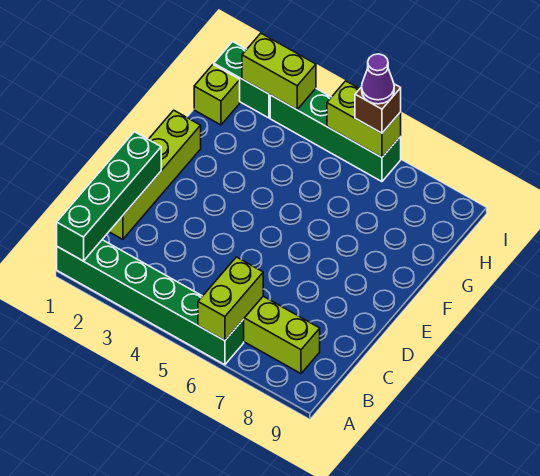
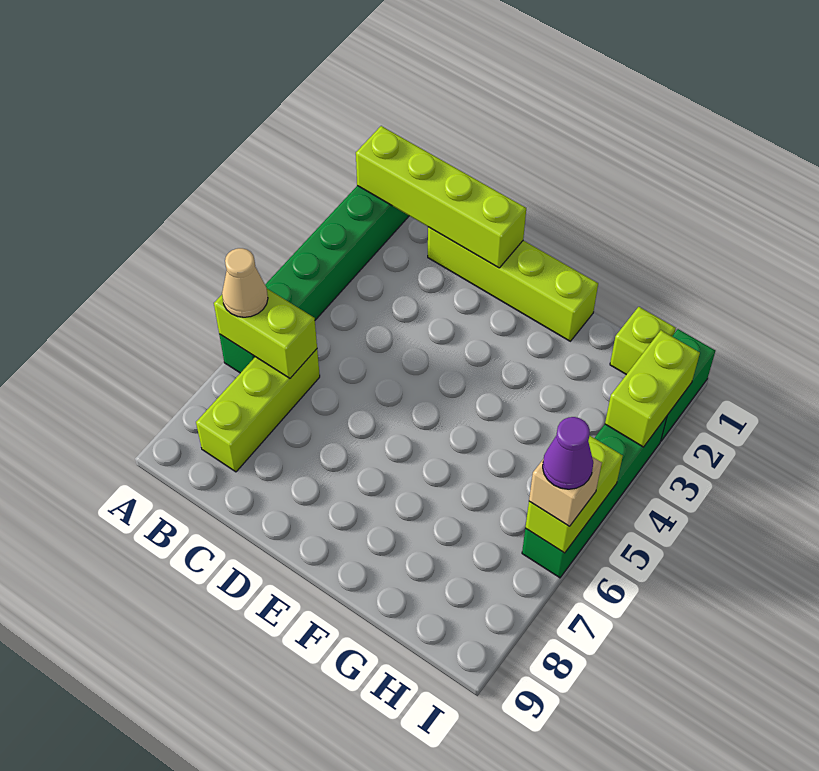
green brick A1:D1 level 2 -> lime brick A1:D1 level 2
none -> tan cone A6 level 3
brown brick I6 level 3 -> tan brick I6 level 3

